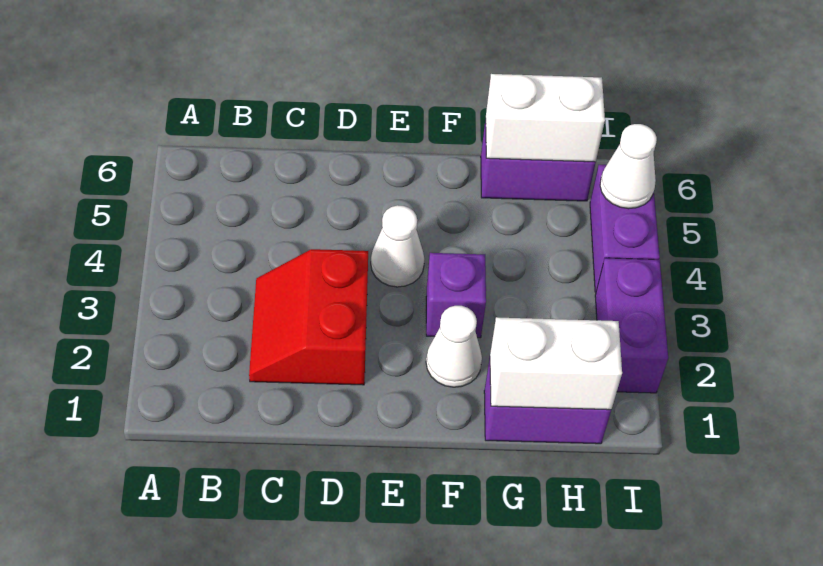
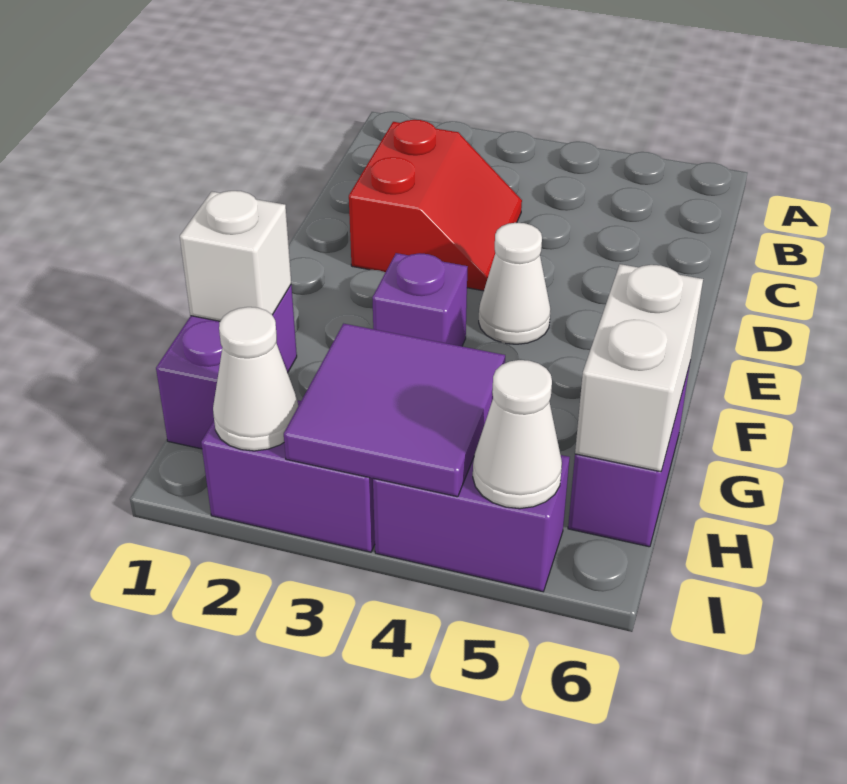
red slope C2:D3 level 1 top D -> red slope C2:D3 level 1 top 2
white cone F2 level 1 -> white cone I2 level 2
white brick G1:H1 level 2 -> white brick G1 level 2
none -> purple tile H3:I4 level 2

